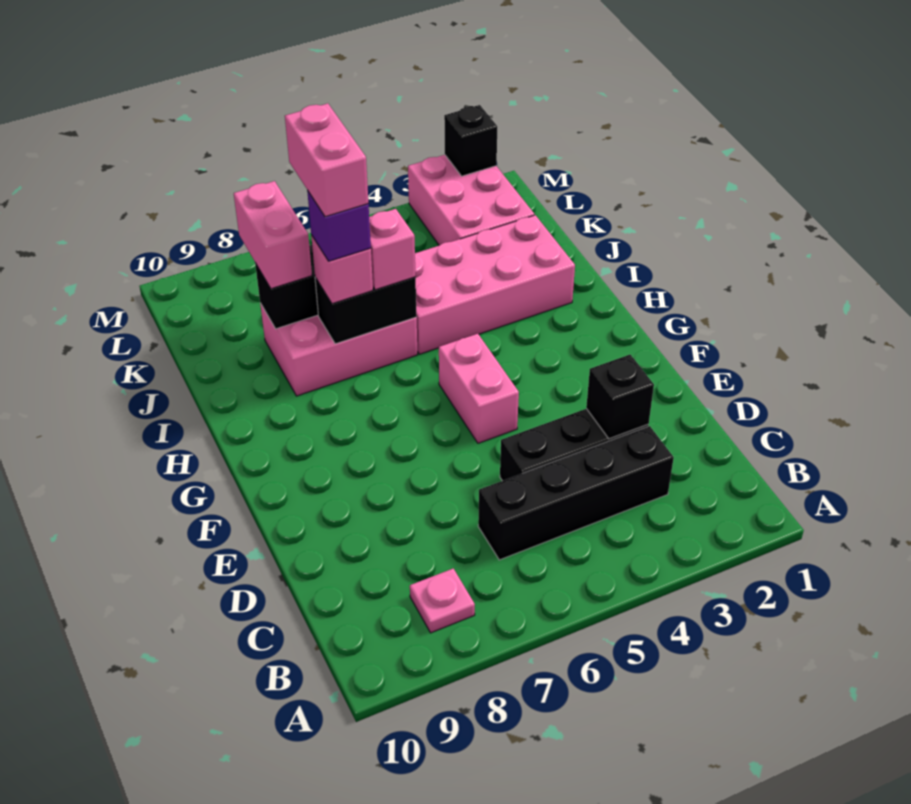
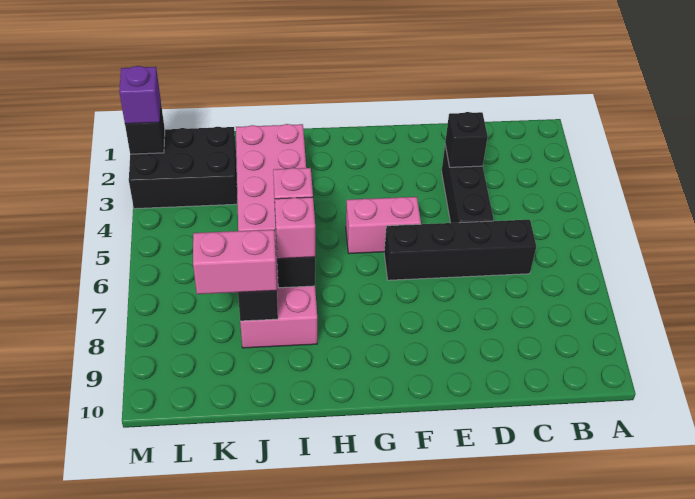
pink plate B8 level 1 -> none
black brick C3:C6 level 1 -> black brick C6:F6 level 1
purple brick I7 level 4 -> purple brick M2 level 3
pink brick I7:J7 level 5 -> none
pink brick K2:M3 level 1 -> black brick K2:M3 level 1

